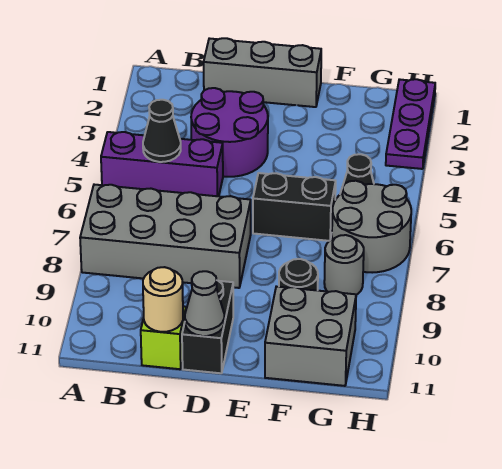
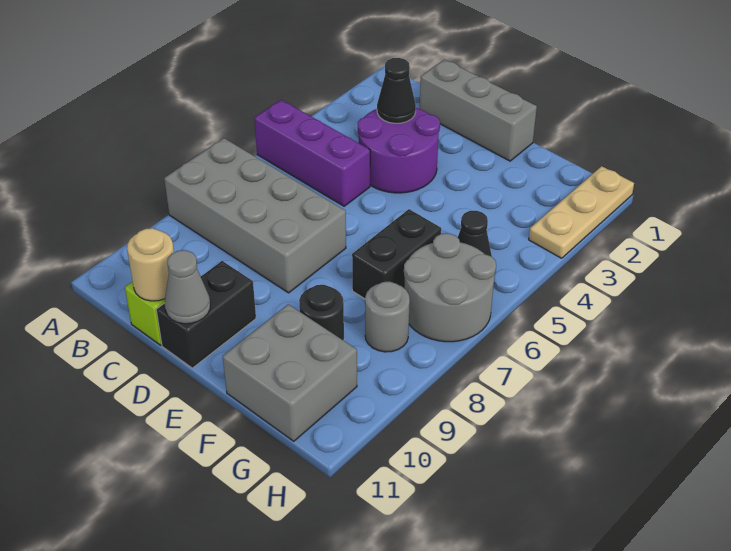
black cone B5 level 2 -> black cone C3 level 2
black brick E6:F6 level 1 -> black brick F6:F7 level 1
purple plate H1:H3 level 1 -> tan plate H1:H3 level 1

